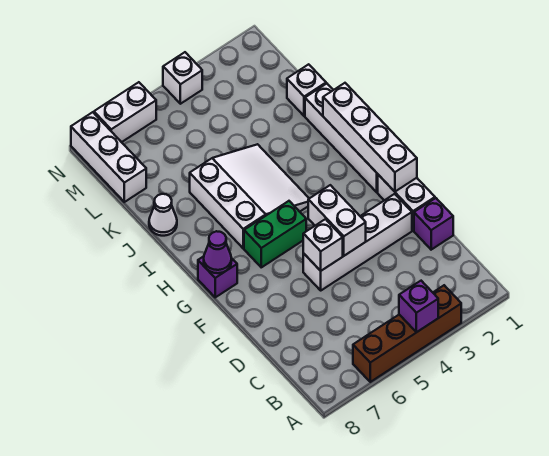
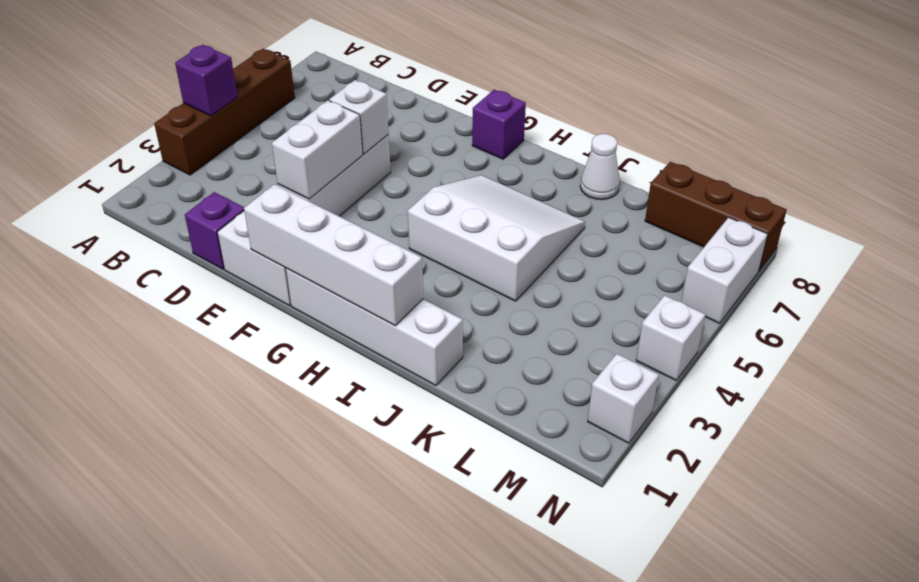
white brick E4:F4 level 2 -> white brick E3:E4 level 2
green brick G5:G6 level 1 -> none
purple cone G8 level 2 -> none
white slope H4:J6 level 1 top 6 -> white slope H4:J6 level 1 top 4
white brick K1 level 1 -> white brick N2 level 1
white brick L8:N8 level 1 -> brown brick L8:N8 level 1

